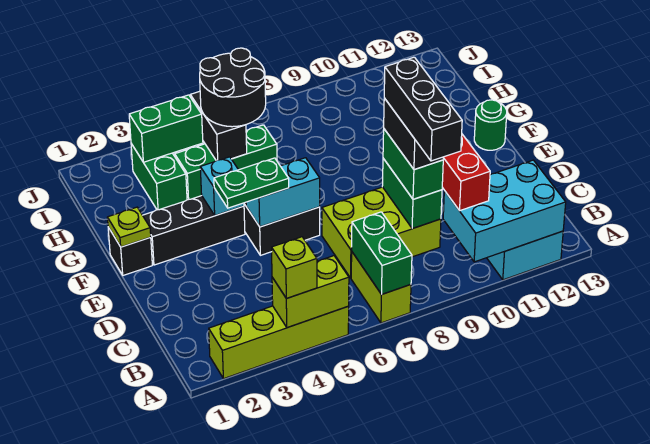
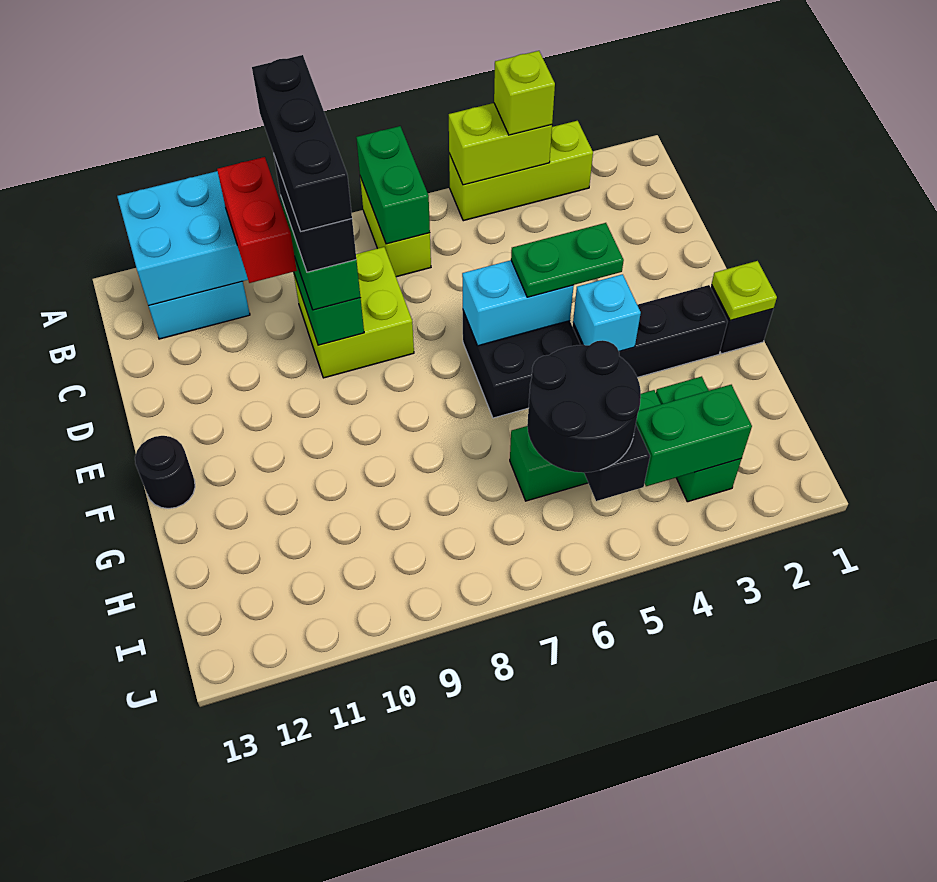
lime brick A2:A5 level 1 -> lime brick A3:A5 level 1
lime brick C7:D9 level 1 -> lime brick C8:D9 level 1
green round brick F13 level 1 -> black round brick F13 level 1

